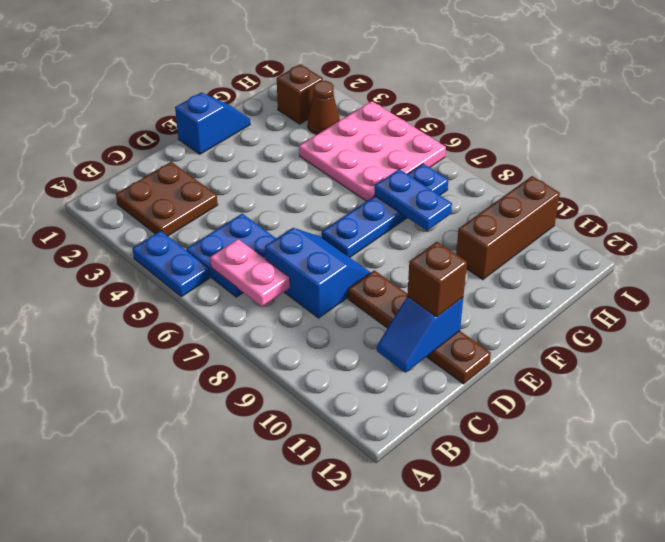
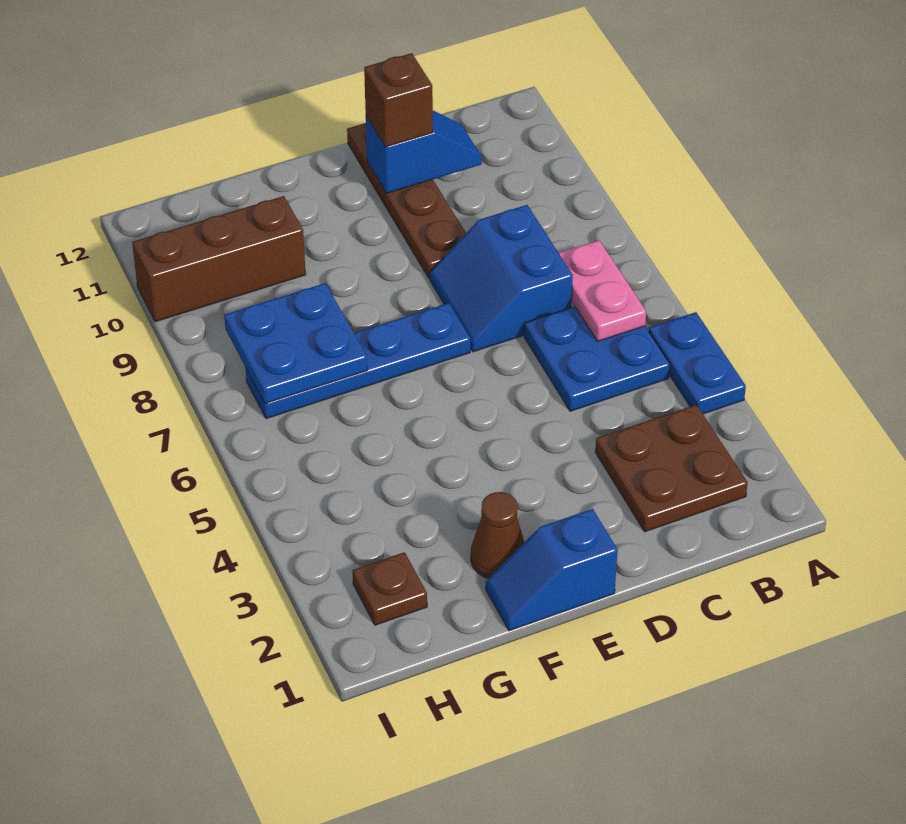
pink plate G4:I6 level 1 -> none
blue plate G7:G8 level 2 -> blue plate G7:H8 level 2
brown brick H2 level 1 -> brown plate H2 level 1
brown cone H3 level 1 -> brown cone F2 level 1

